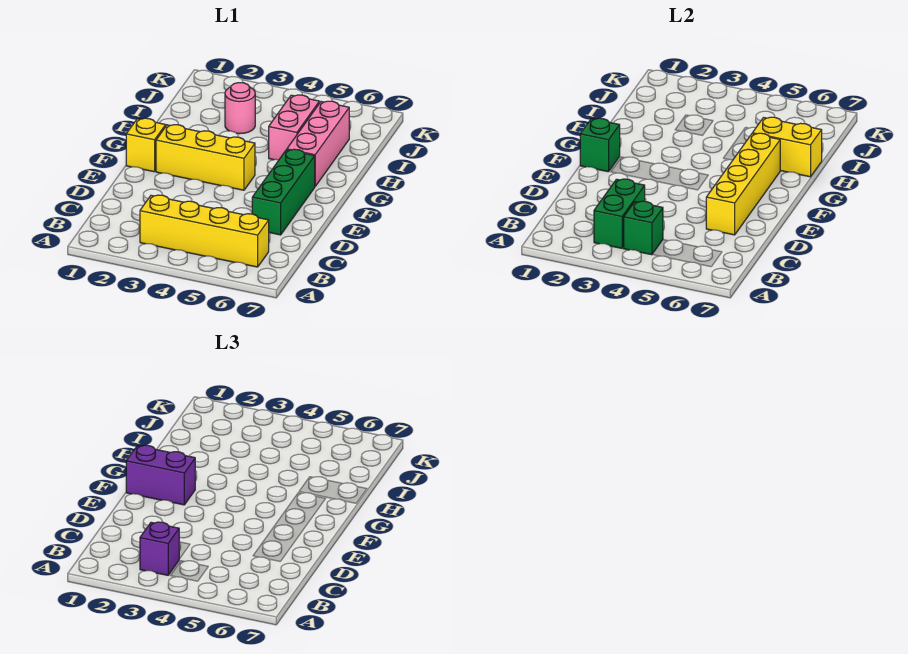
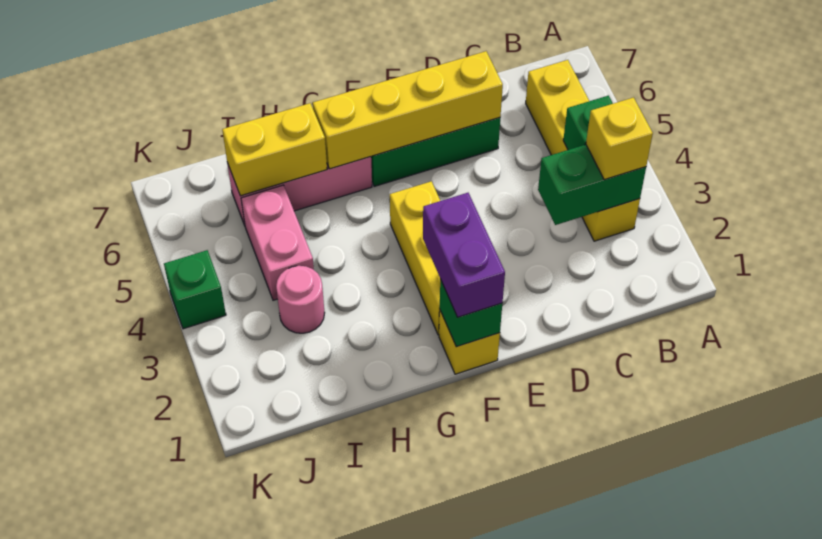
purple brick B3 level 3 -> yellow brick B3 level 3
pink brick H5:I5 level 1 -> pink brick I4:I5 level 1
yellow brick H6:H7 level 2 -> yellow brick H6:I6 level 2
none -> green brick K4 level 1

